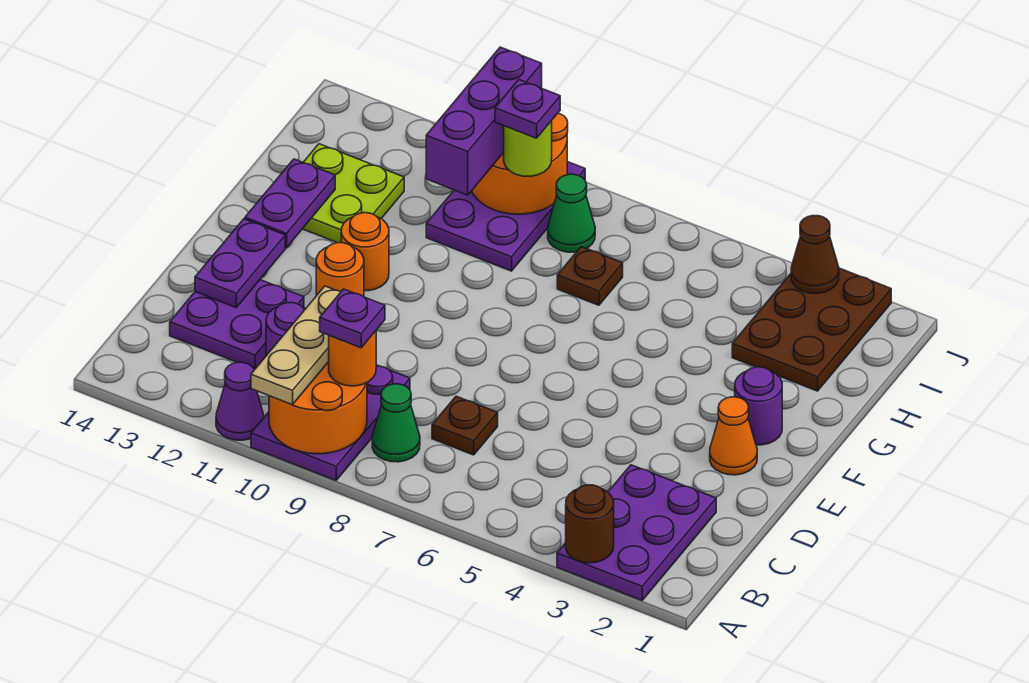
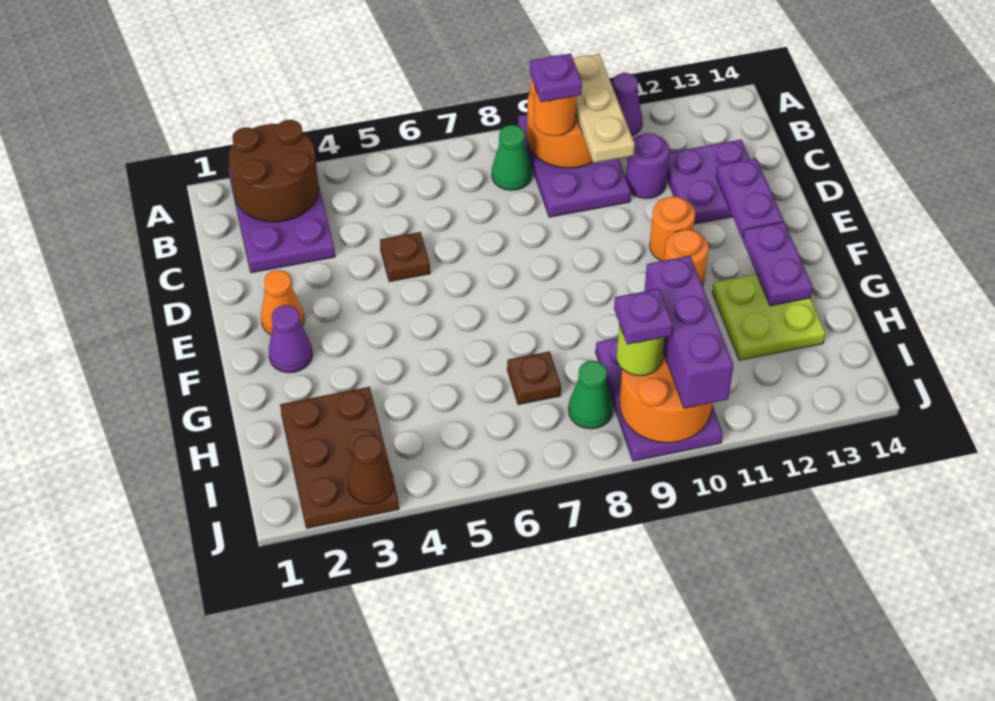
brown round brick A3 level 2 -> brown round brick A2:B3 level 2
brown plate C7 level 1 -> brown plate D5 level 1
purple round brick F2 level 1 -> purple cone F2 level 1

